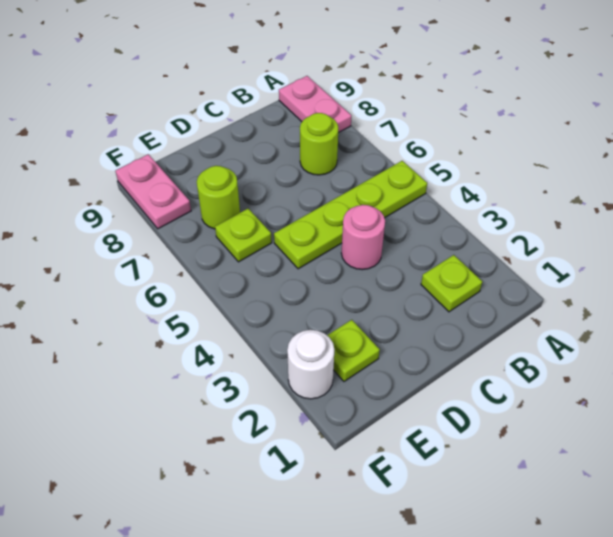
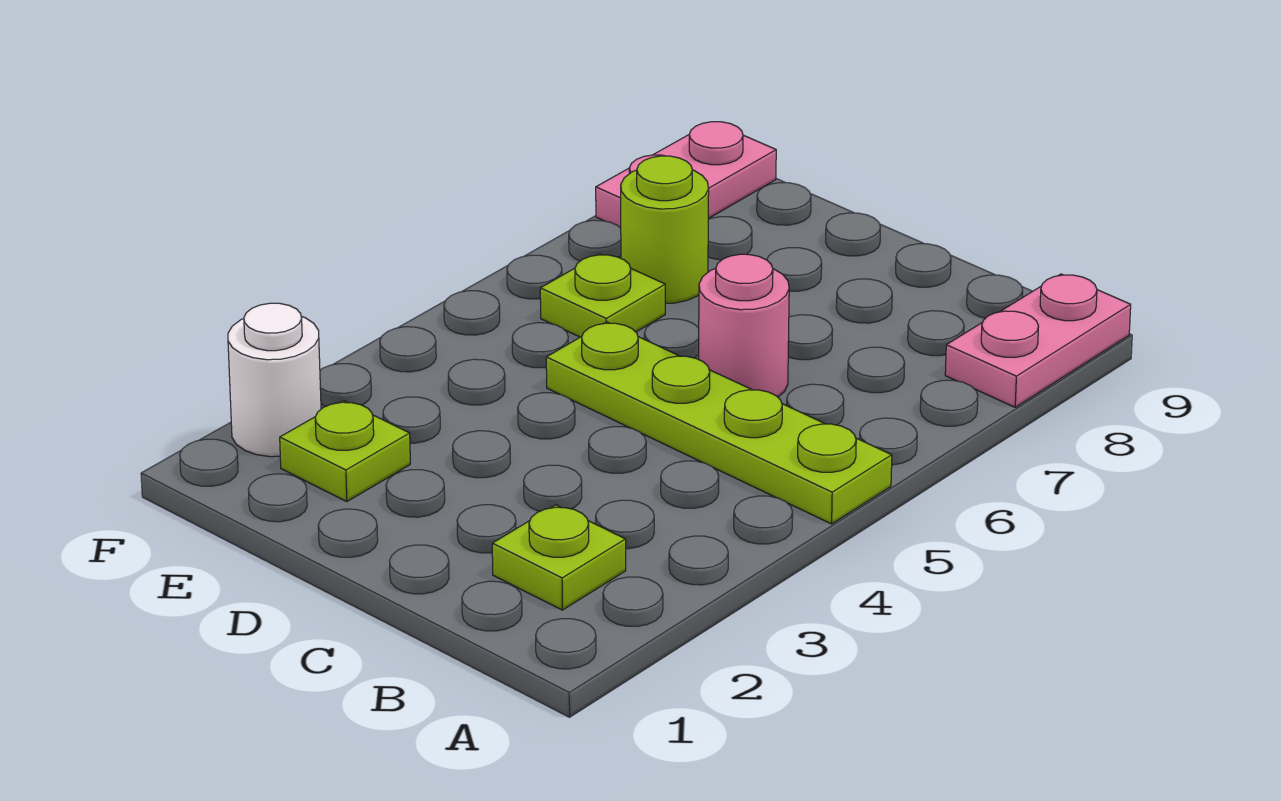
lime round brick B7 level 1 -> none
pink round brick C4 level 1 -> pink round brick C6 level 1

